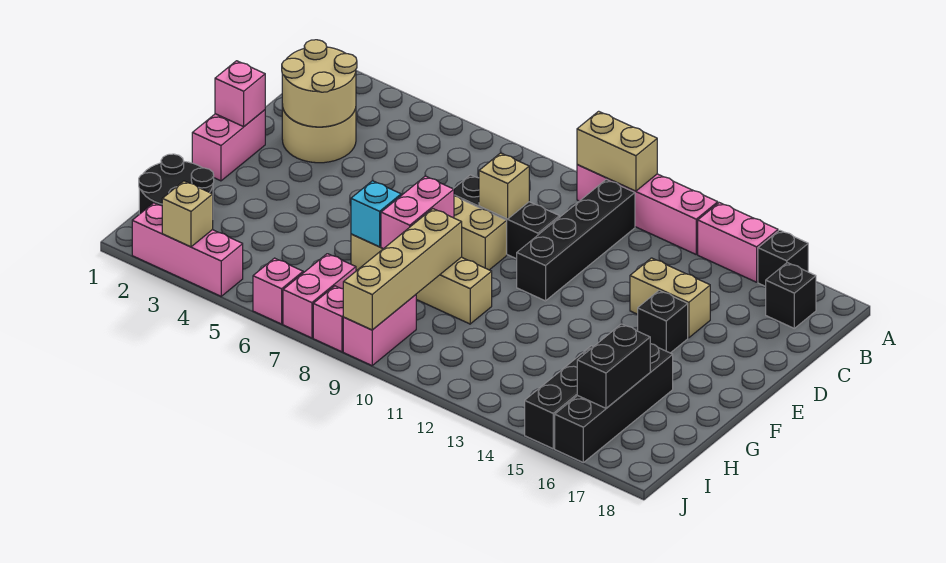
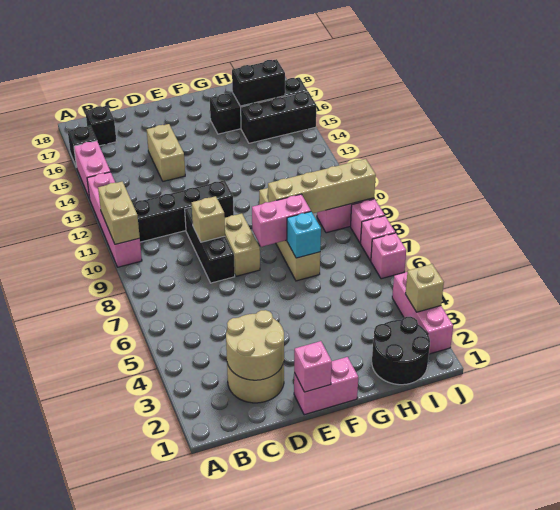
black brick E15 level 1 -> none
pink brick I7:J7 level 1 -> pink brick J7 level 1

